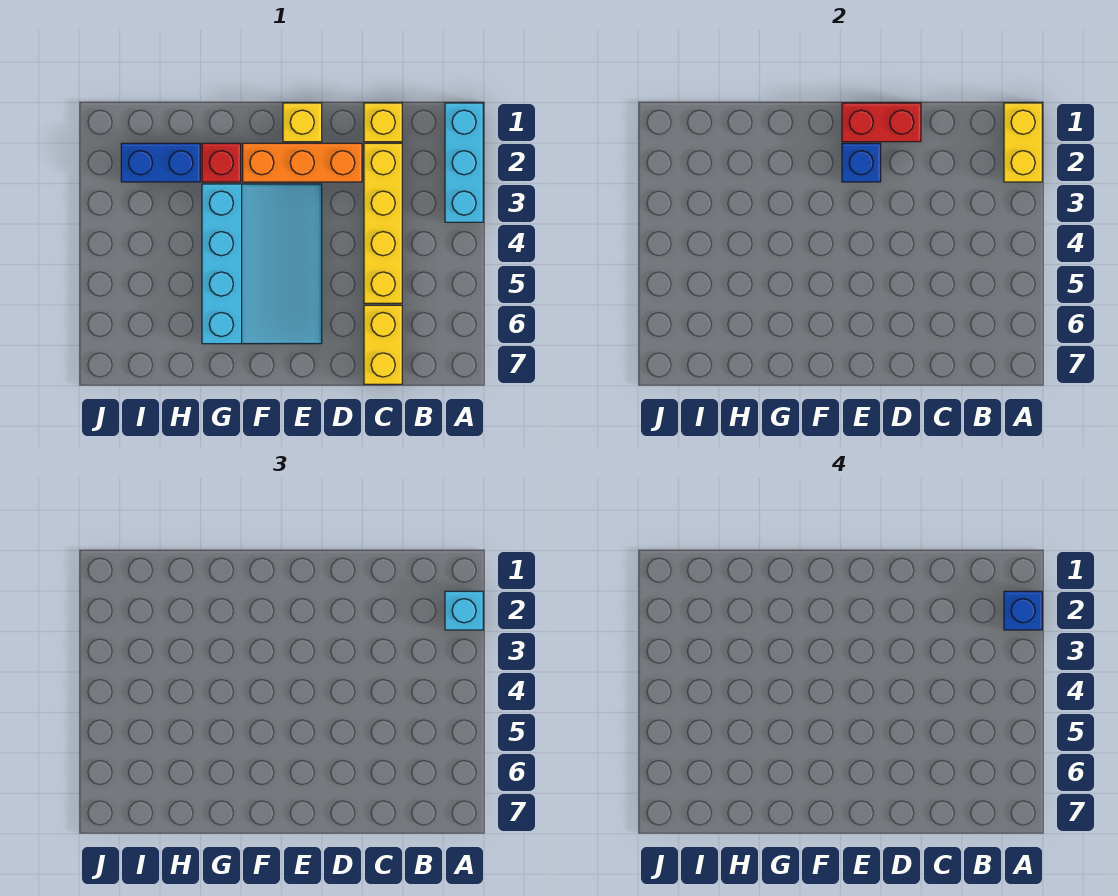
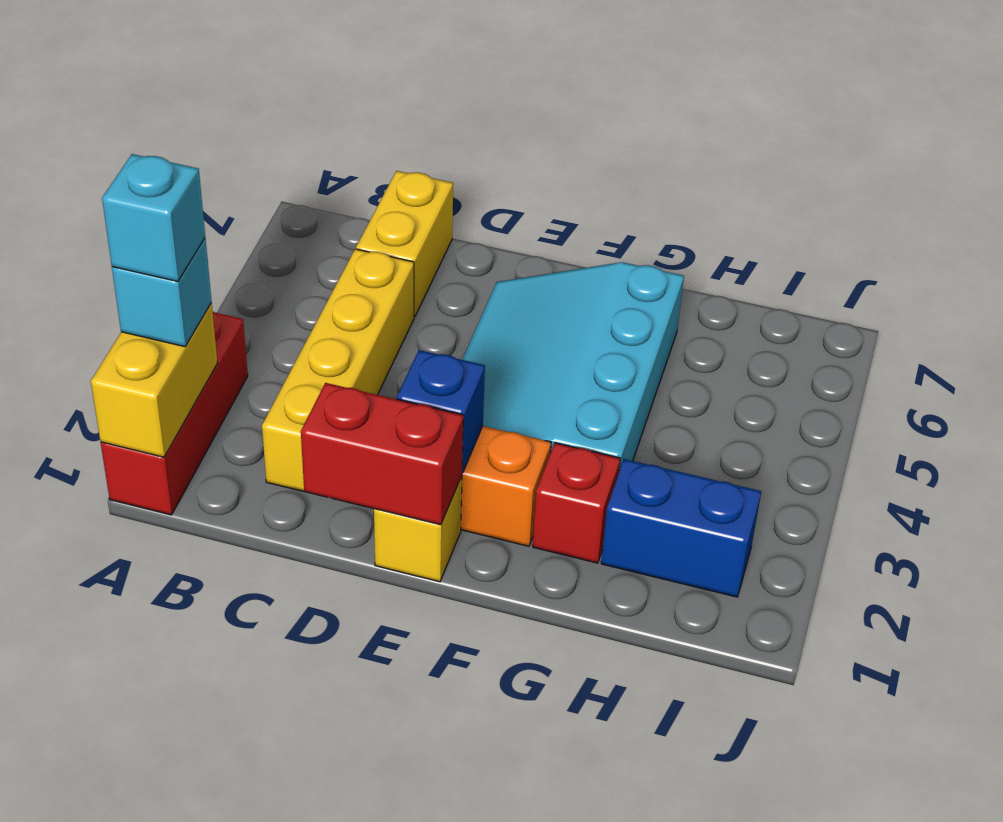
cyan brick A1:A3 level 1 -> red brick A1:A3 level 1
blue brick A2 level 4 -> cyan brick A2 level 4
yellow brick C1 level 1 -> none

